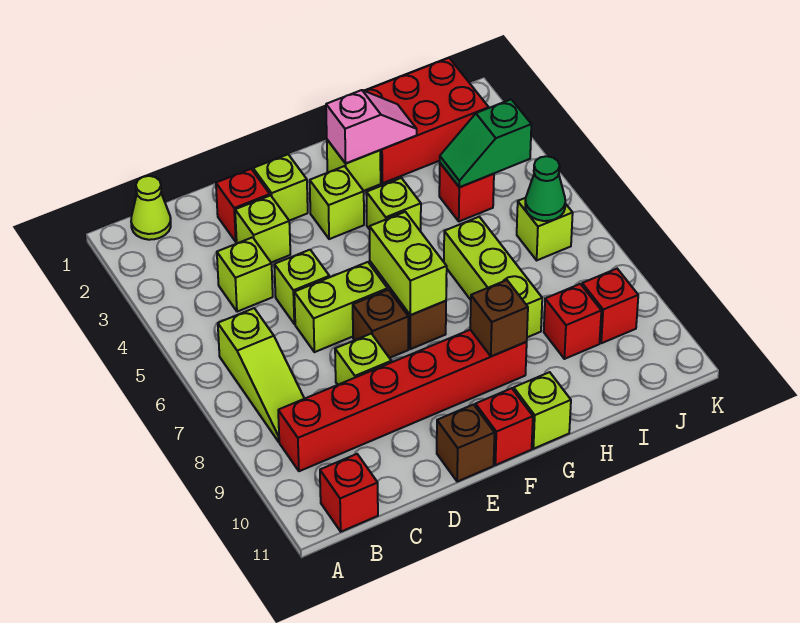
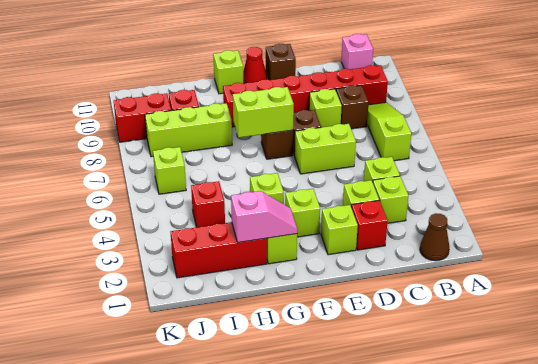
lime cone B1 level 1 -> brown cone B1 level 1
red brick B11 level 1 -> pink brick B11 level 1
lime brick D5 level 1 -> lime brick C3 level 1
lime brick F6:F7 level 2 -> lime brick F7:G7 level 2
red brick F11 level 1 -> red cone F11 level 1
pink slope G2:H2 level 2 top G -> pink slope G2:H2 level 2 top H
brown brick G9 level 2 -> brown brick C8 level 1
red brick H1:J2 level 1 -> red brick H2:J2 level 1
lime brick H6:H8 level 1 -> lime brick H8:J8 level 1
green slope I4:J4 level 2 top J -> none
green cone J6 level 2 -> none
red brick J9 level 1 -> red brick J9:K9 level 1

